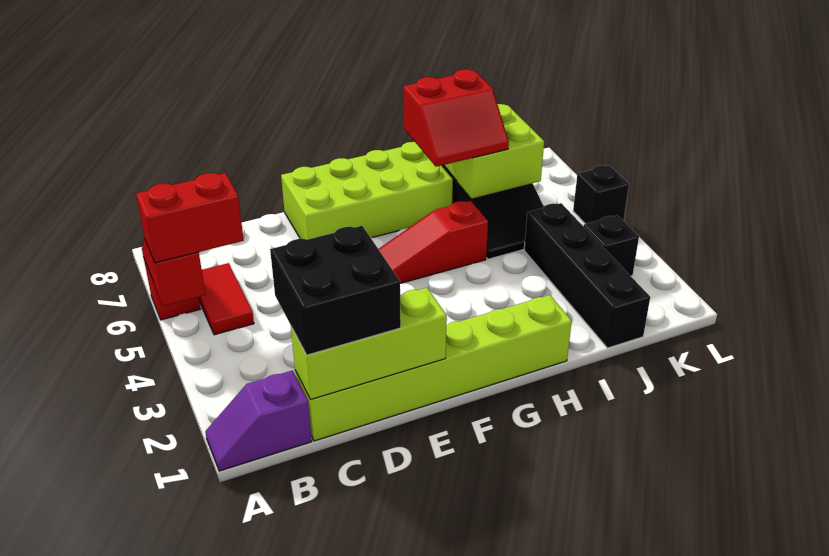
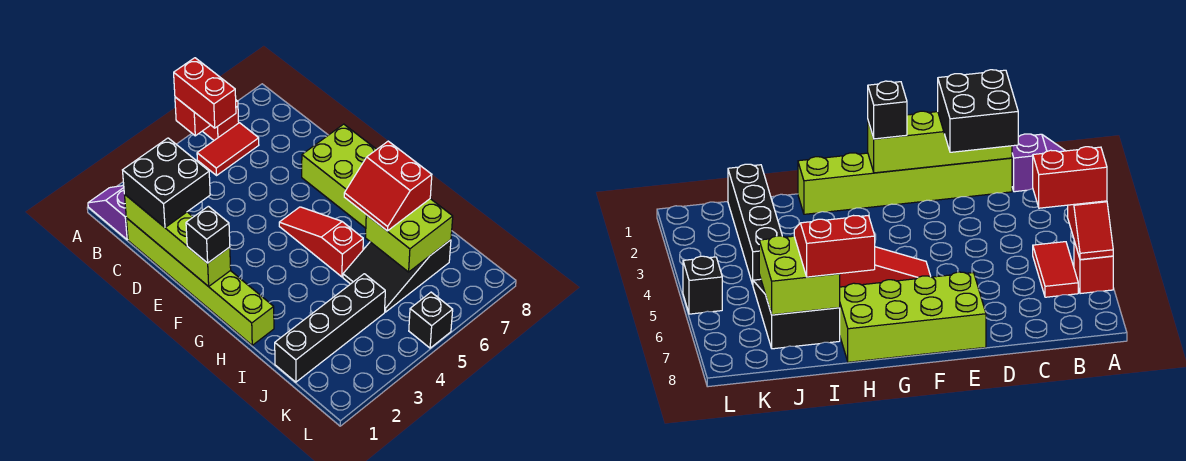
lime brick C1:E1 level 2 -> lime brick C1:F1 level 2
black brick K3 level 1 -> black brick F1 level 3

